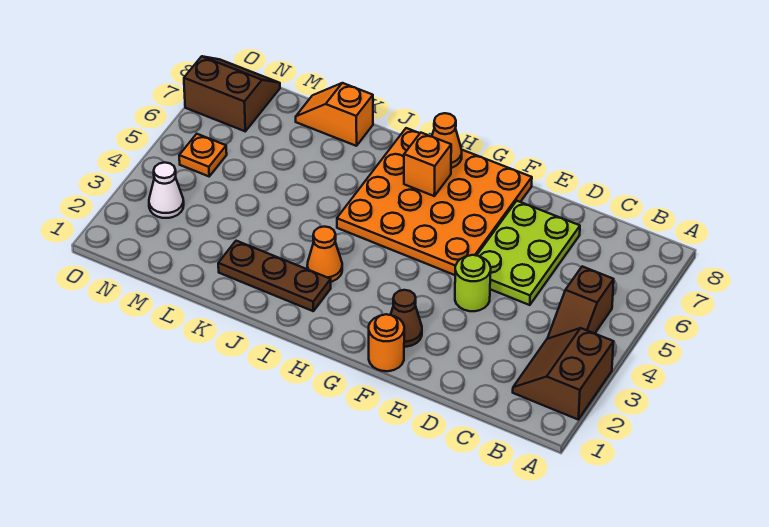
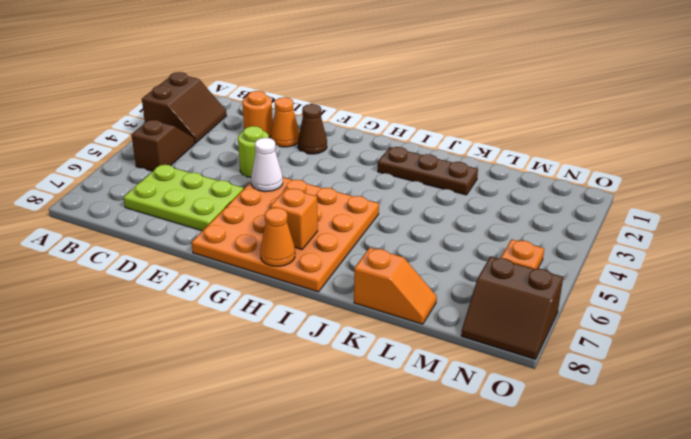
lime plate D5:E7 level 1 -> lime plate C6:E7 level 1
orange round brick F1 level 1 -> orange round brick D2 level 1
orange cone I3 level 1 -> orange cone E2 level 1
white cone N3 level 1 -> white cone F5 level 2

